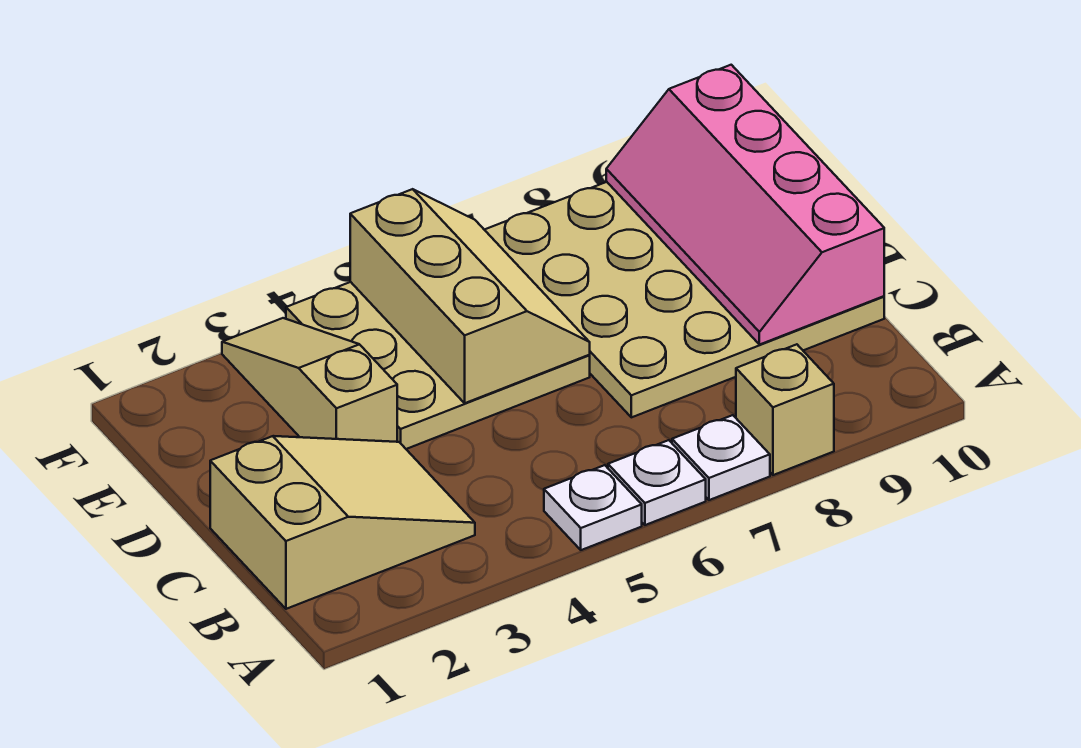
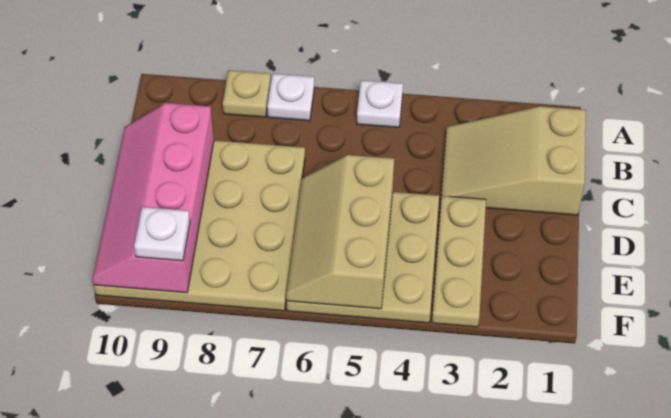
white plate A6 level 1 -> white plate F9 level 3
tan brick A8 level 1 -> tan plate A8 level 1
pink slope C9:F10 level 2 top 10 -> pink slope C9:F10 level 2 top 9
tan slope D3:F3 level 1 top D -> tan plate D3:F3 level 1

